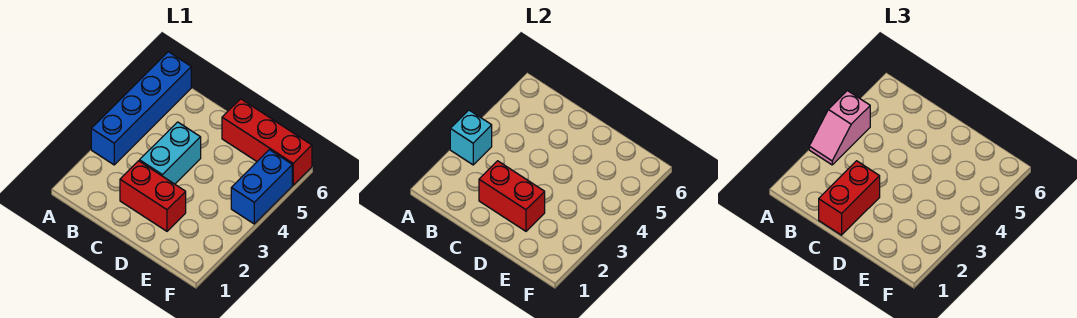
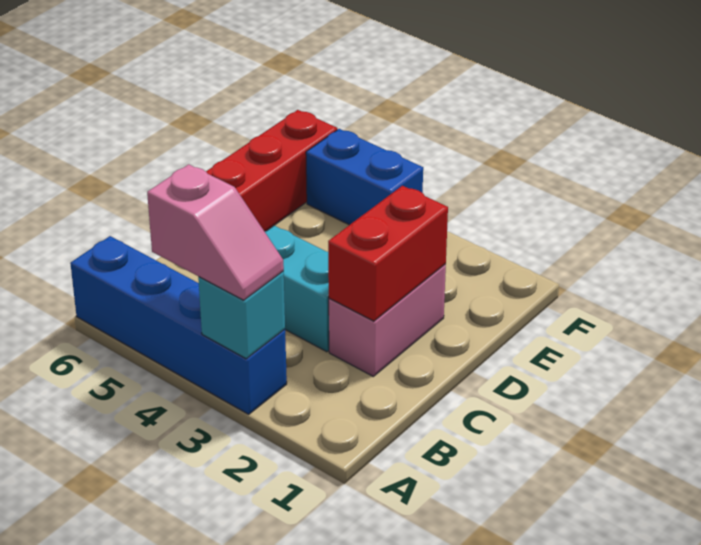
red brick C1:C2 level 3 -> none
red brick C2:D2 level 1 -> pink brick C2:D2 level 1

